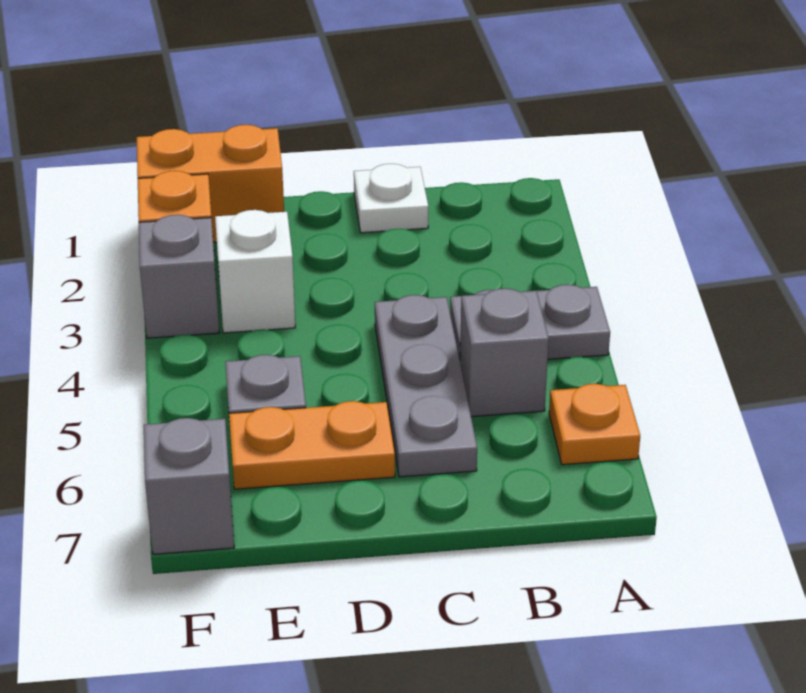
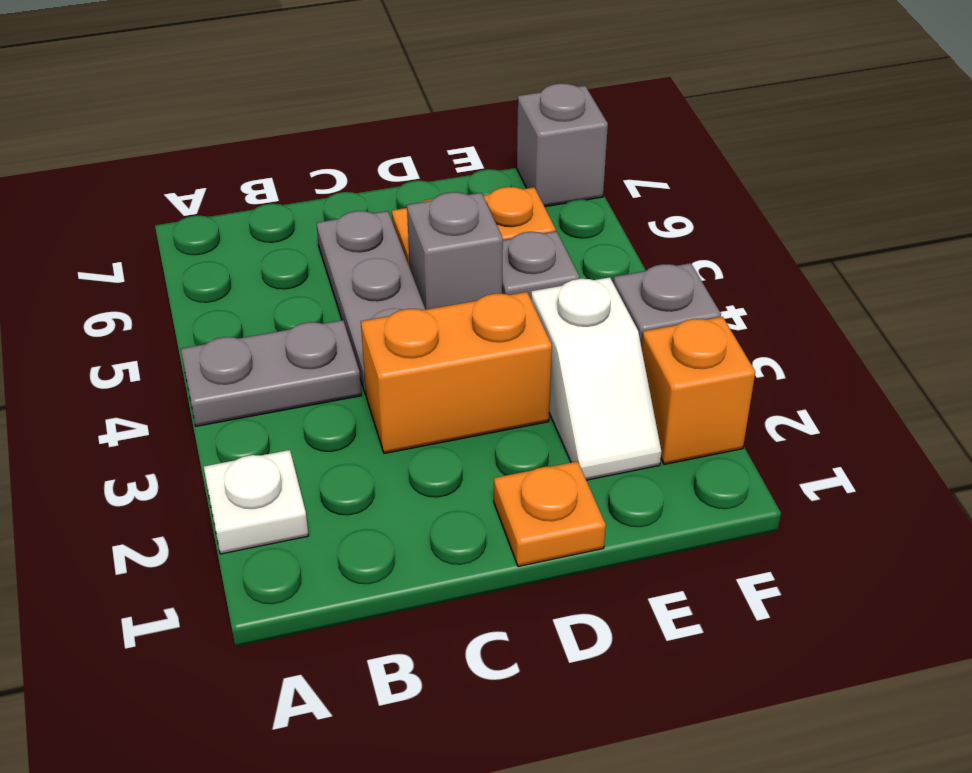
orange plate A6 level 1 -> orange plate D1 level 1
grey brick B5 level 1 -> grey brick D5 level 1
white plate C1 level 1 -> white plate A2 level 1
orange brick E1:F1 level 1 -> orange brick C3:D3 level 1

